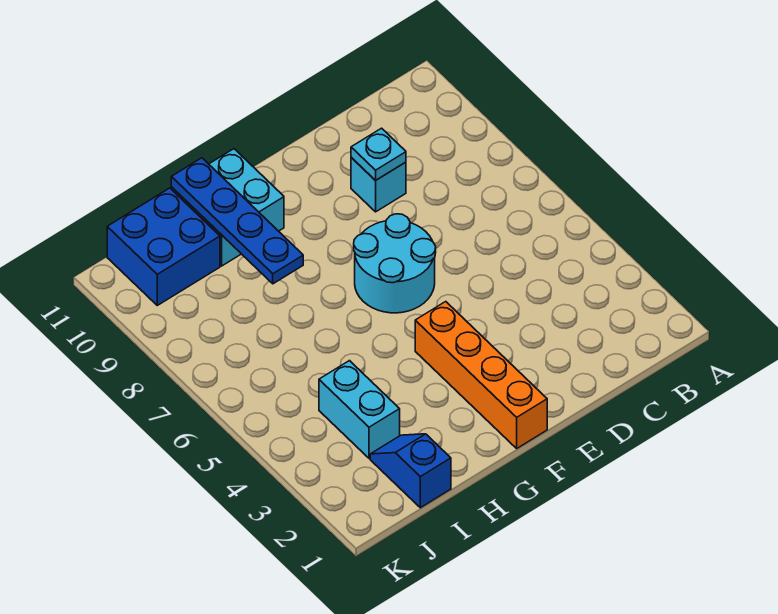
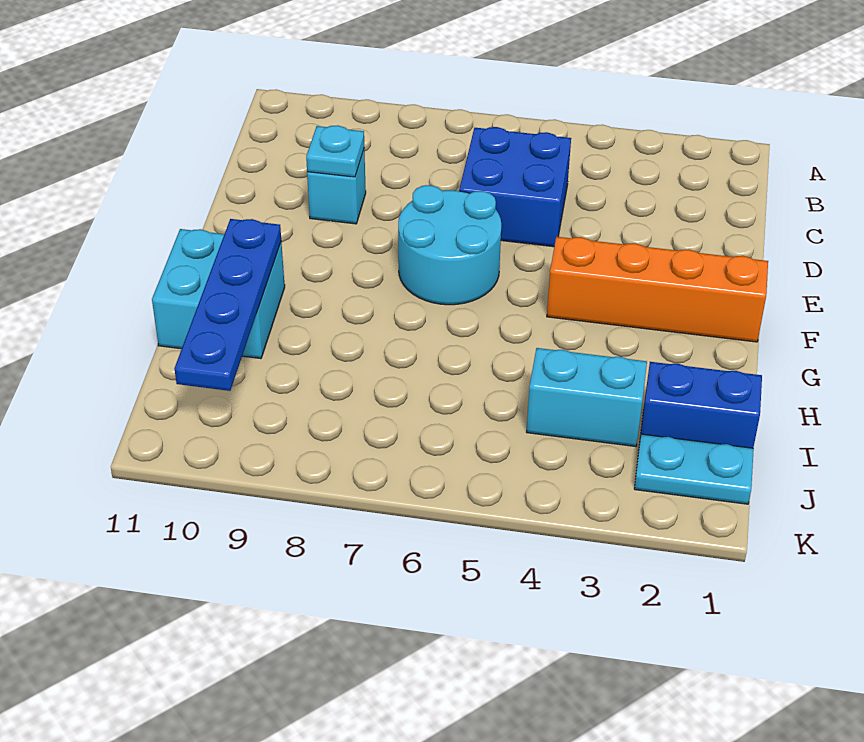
blue plate H8:H11 level 2 -> blue plate G10:J10 level 2
blue slope I1:I2 level 1 top 1 -> blue brick I1:I2 level 1
blue brick I10:J11 level 1 -> blue brick C5:D6 level 1
none -> cyan plate J1:J2 level 1

